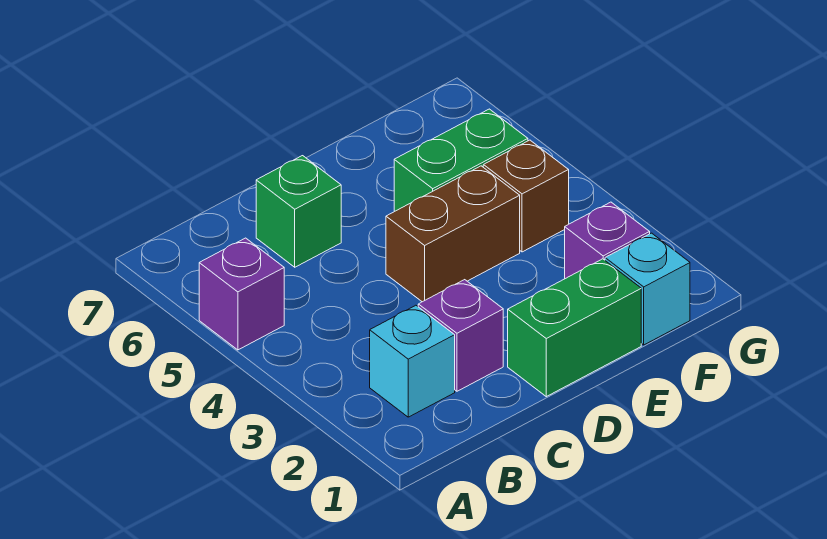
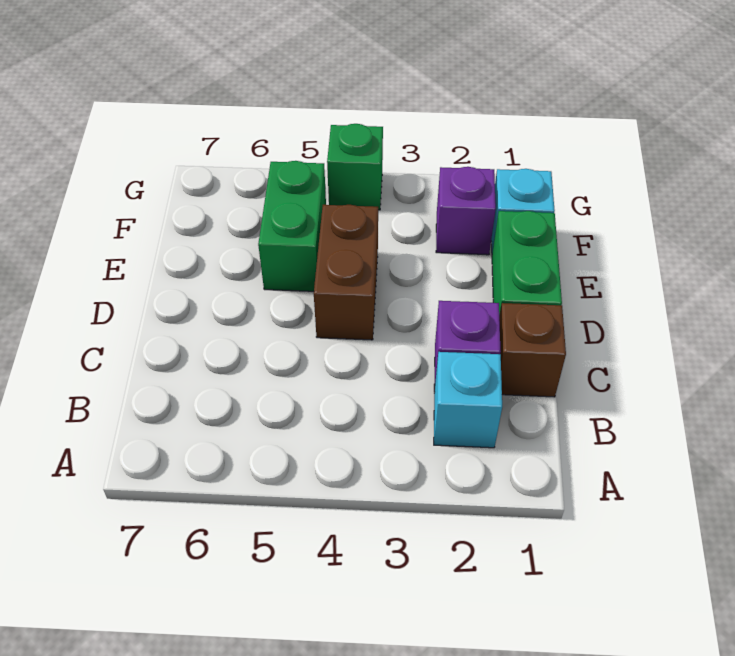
purple brick A5 level 1 -> none
green brick C6 level 1 -> green brick G4 level 1
brown brick F4 level 1 -> brown brick C1 level 1

